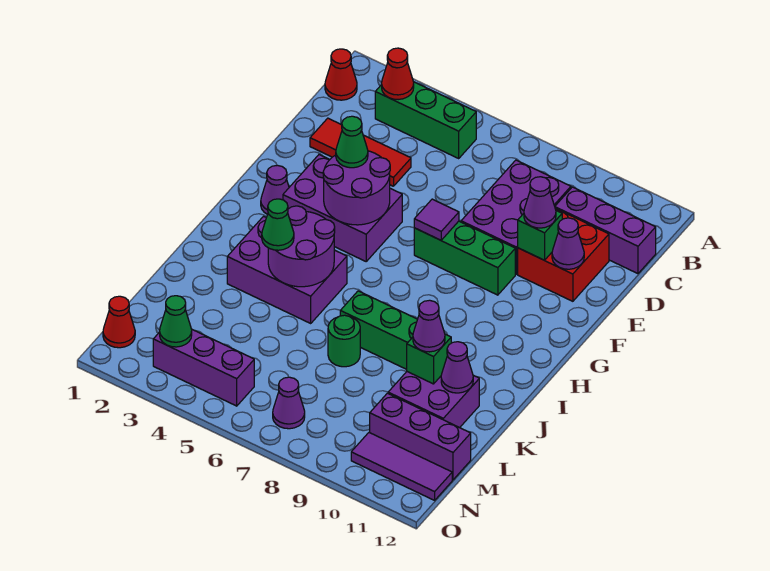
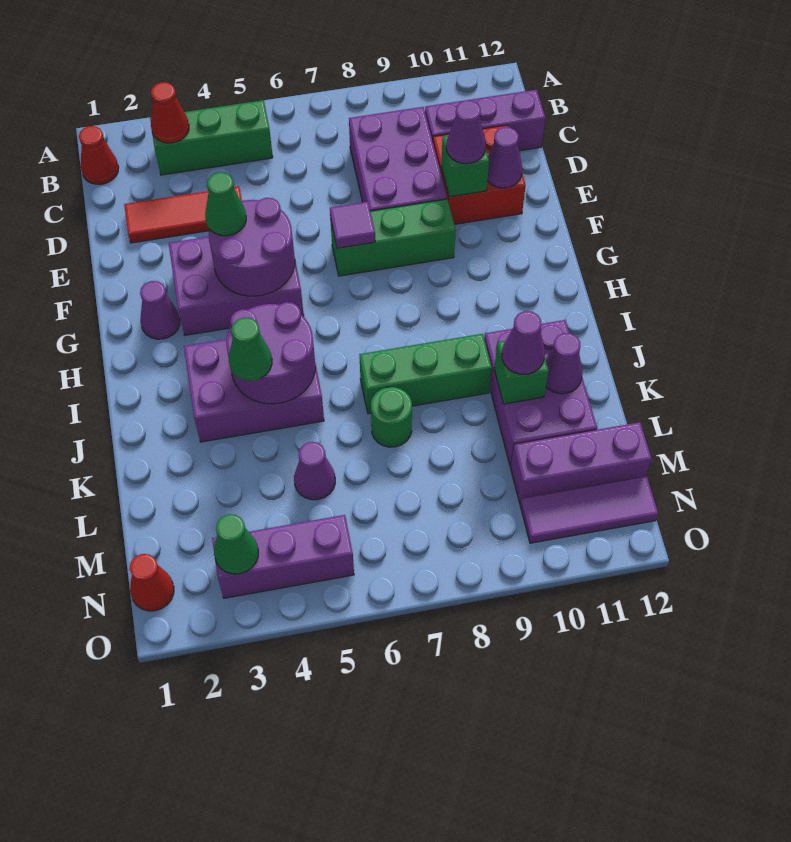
purple brick K10:L11 level 1 -> purple brick J10:L11 level 1
purple cone N7 level 1 -> purple cone L5 level 1

